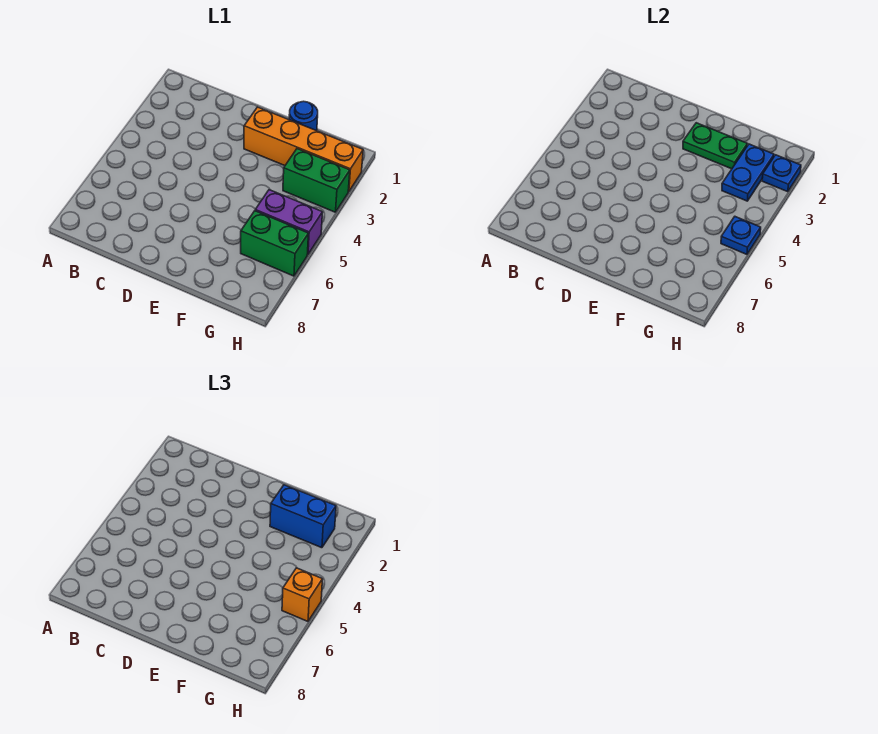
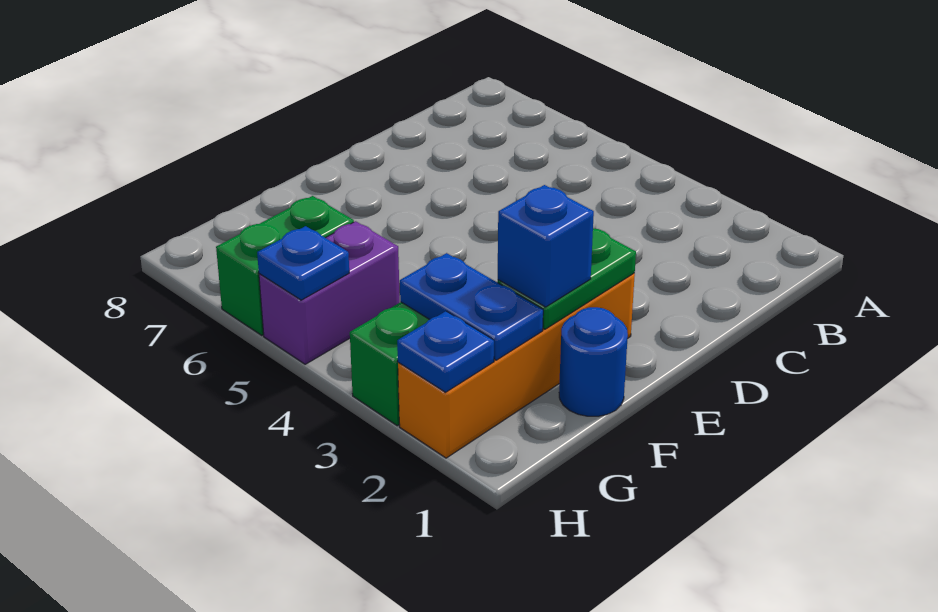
blue brick F2:G2 level 3 -> blue brick F2 level 3
orange brick H5 level 3 -> none

